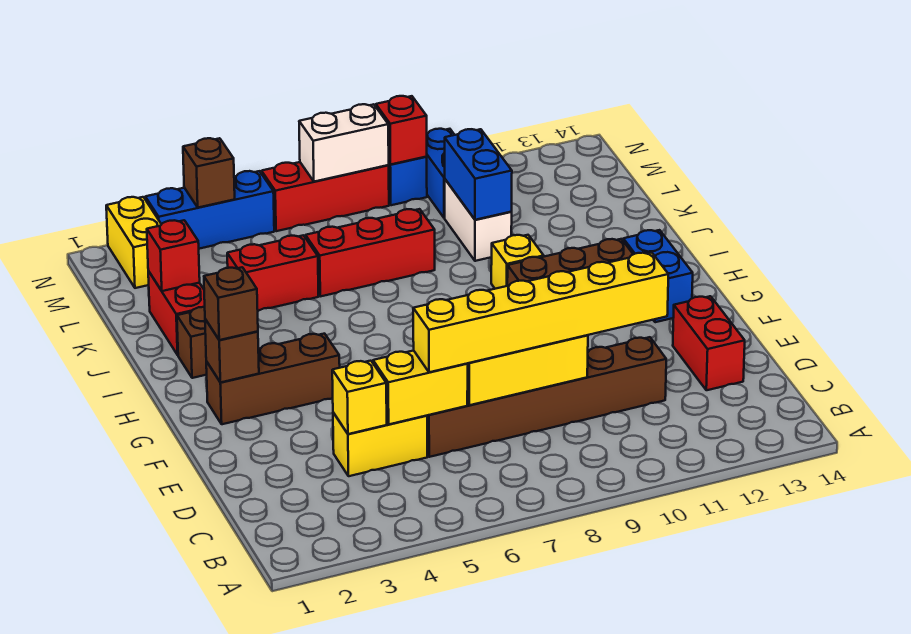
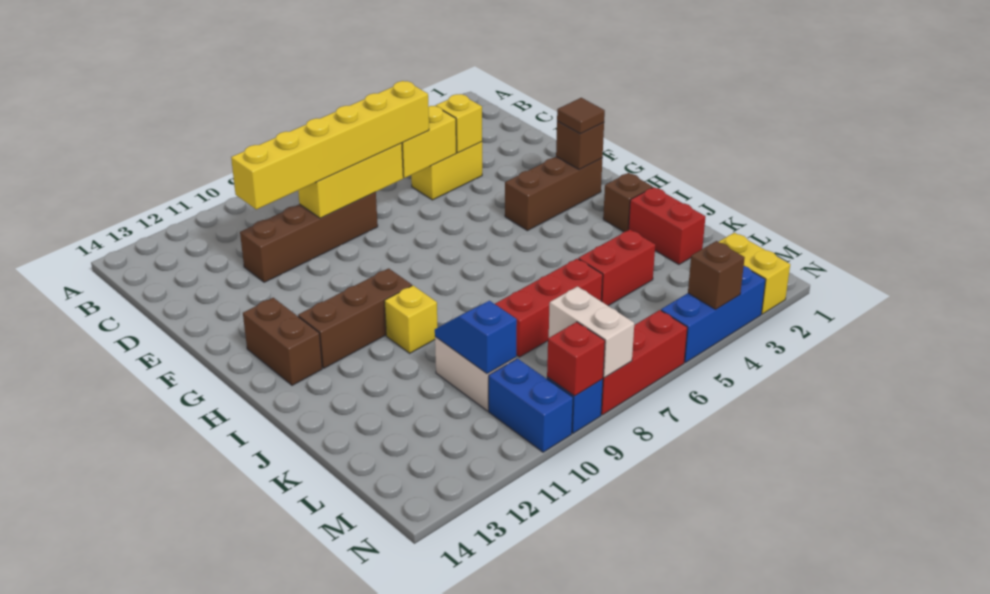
brown brick D6:D11 level 1 -> brown brick D8:D11 level 1
red brick D13:E13 level 1 -> none
brown brick G2 level 3 -> brown tile G2 level 3
blue brick G13:H13 level 1 -> brown brick G13:H13 level 1
red brick K2 level 2 -> none
blue brick K10:L10 level 2 -> blue slope K10:L10 level 2 top L
white brick N7:N8 level 2 -> white brick M8:N8 level 2

